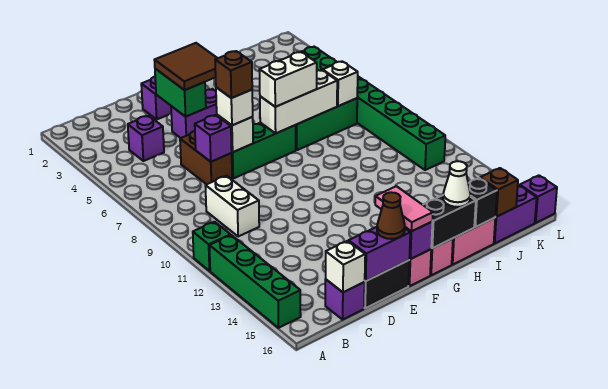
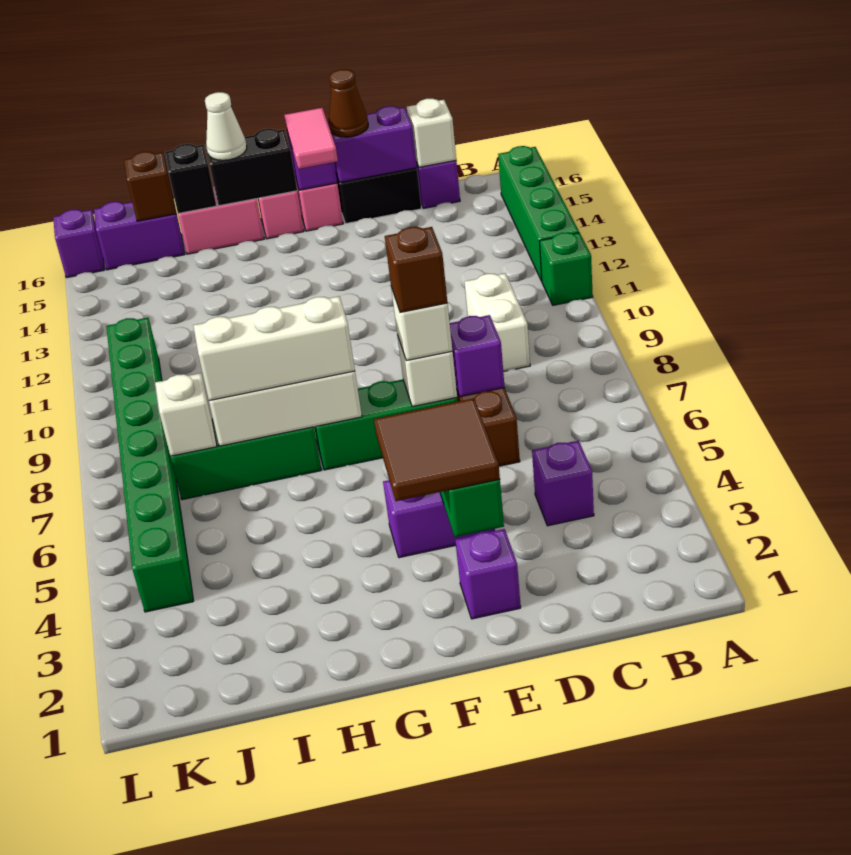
white brick G7:H7 level 3 -> white brick G7:I7 level 3

